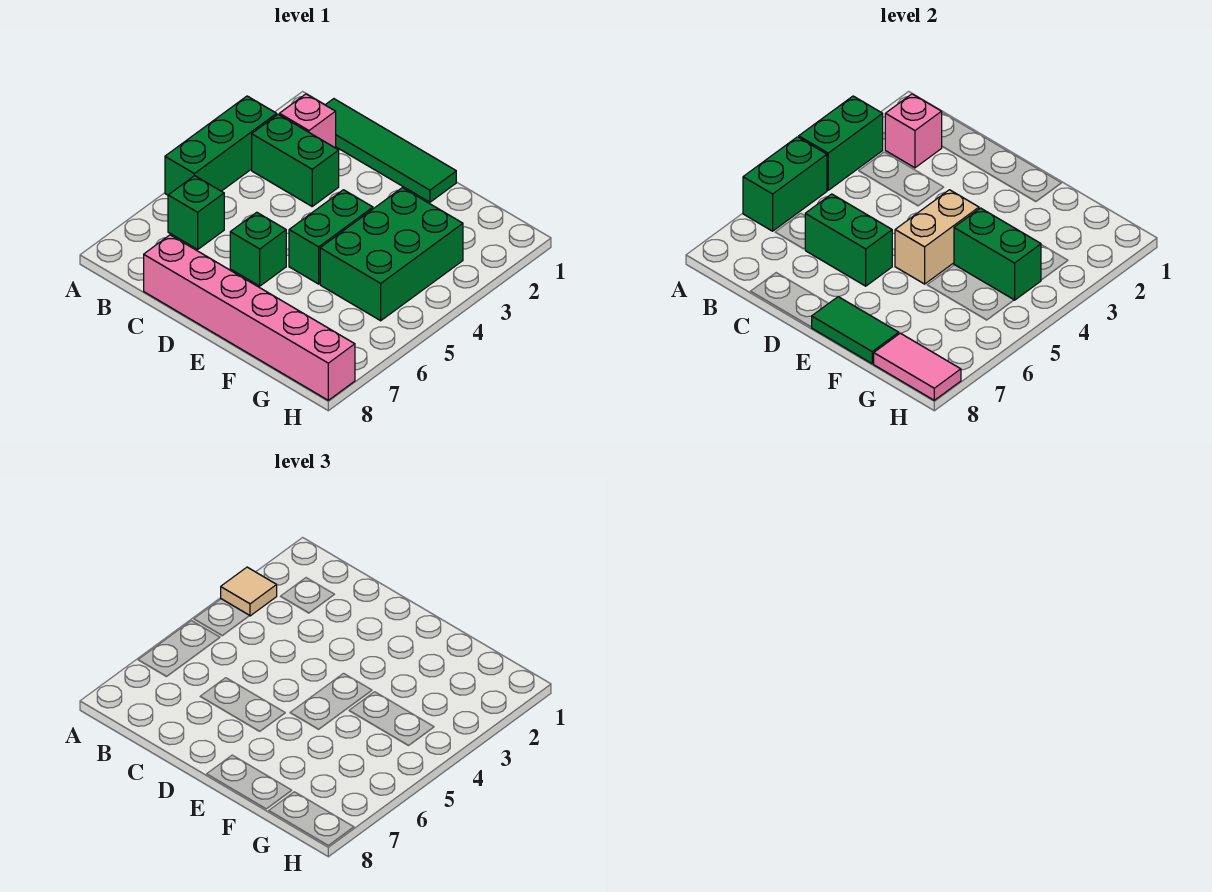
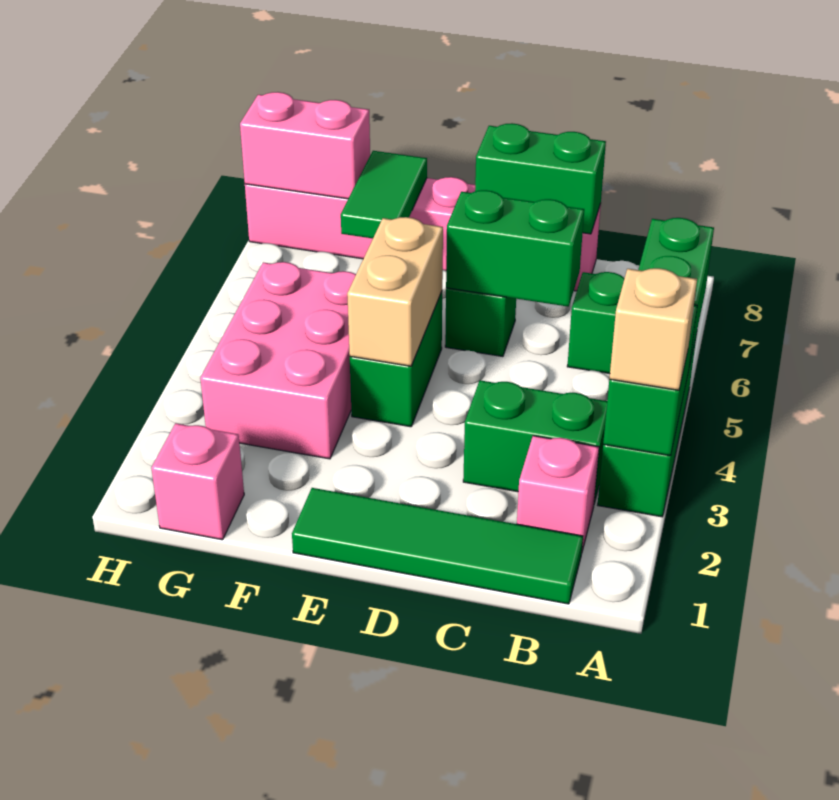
tan tile A3 level 3 -> tan brick A3 level 3
pink brick B2 level 2 -> pink brick G1 level 1
green tile E8:F8 level 2 -> green tile F7:F8 level 2
green brick F3:G5 level 1 -> pink brick F3:G5 level 1
green brick F4:G4 level 2 -> green brick C8:D8 level 2
pink tile G8:H8 level 2 -> pink brick G8:H8 level 2

